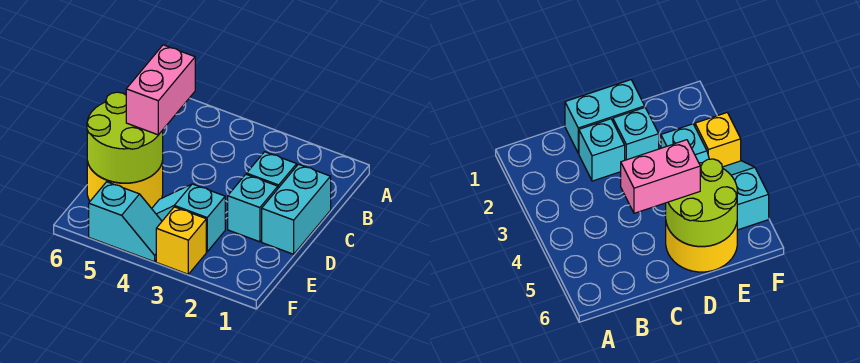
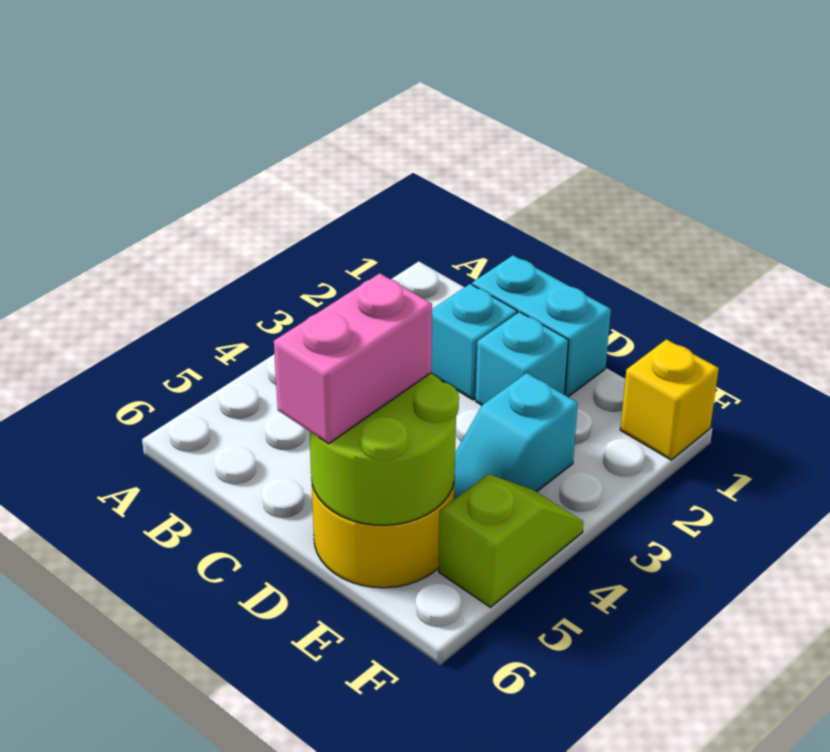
pink brick C5:D5 level 3 -> pink brick D5:D6 level 3
yellow brick F3 level 1 -> yellow brick F1 level 1
cyan slope F4:F5 level 1 top 5 -> lime slope F4:F5 level 1 top 5

